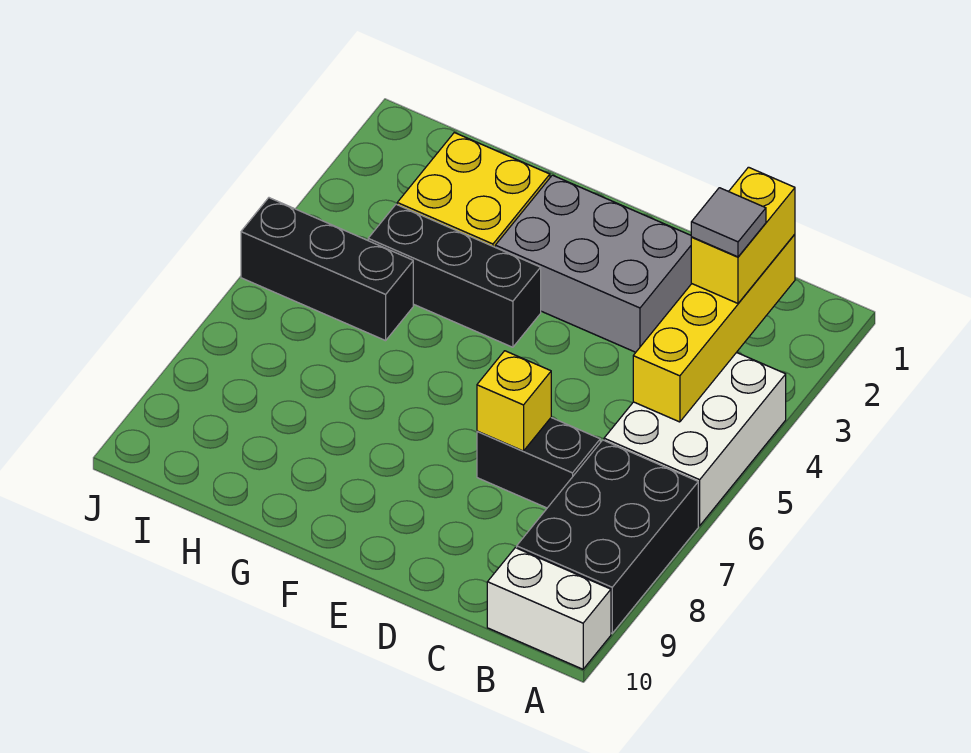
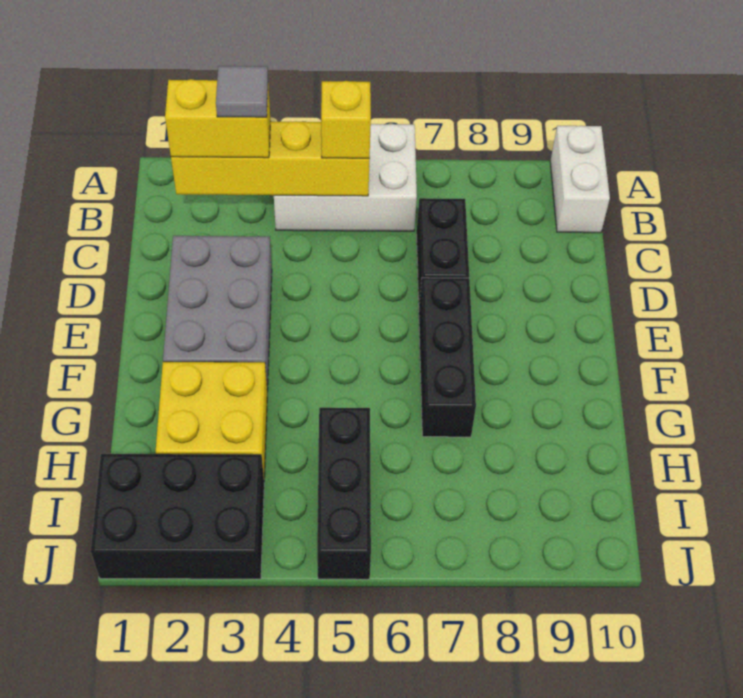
black brick A7:B9 level 1 -> black brick I1:J3 level 1
yellow brick D7 level 2 -> yellow brick B5 level 3
black brick F4:H4 level 1 -> black brick E7:G7 level 1

